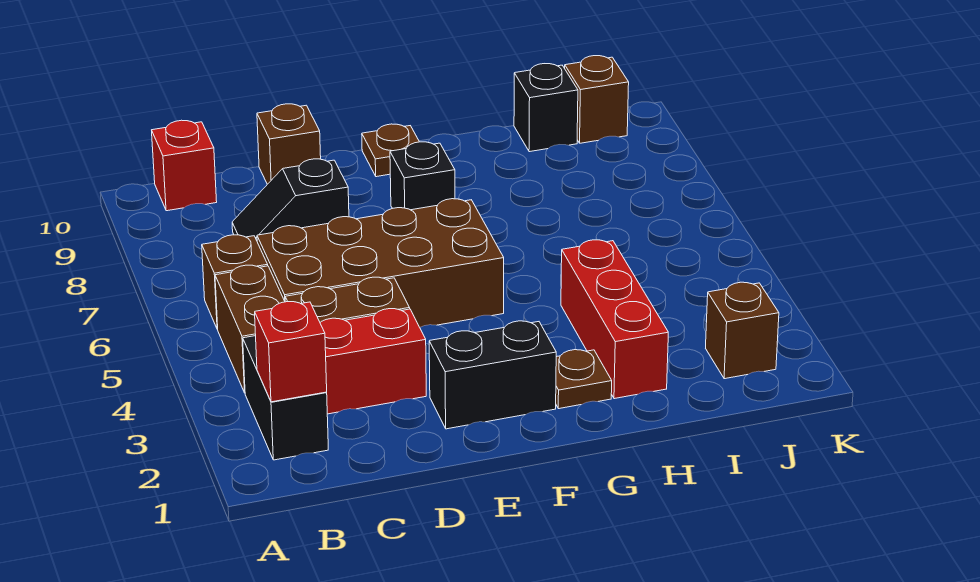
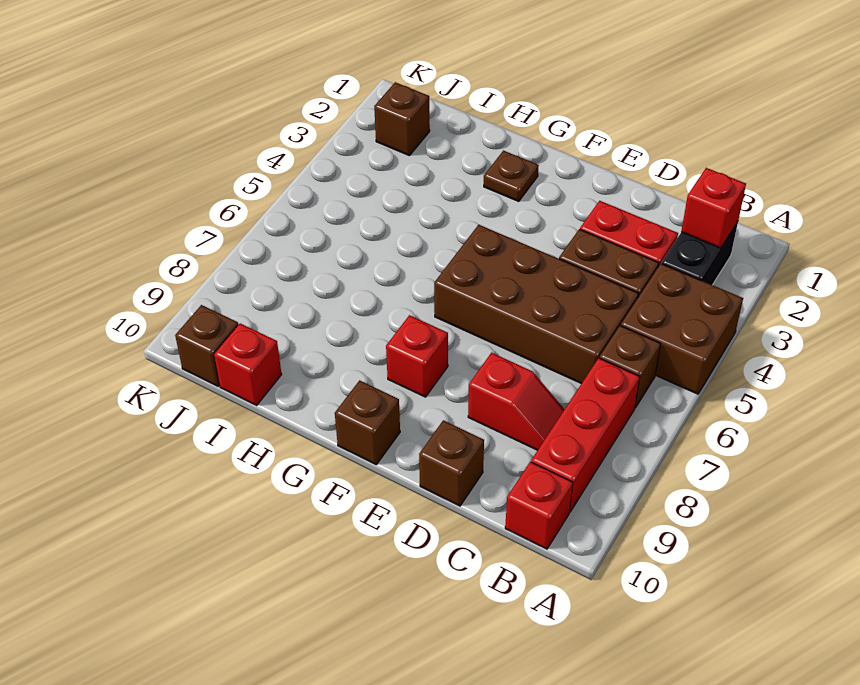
brown brick B4:B5 level 1 -> brown brick A4:B5 level 1
black slope C8:D8 level 1 top D -> red slope C8:D8 level 1 top D
black brick E2:F2 level 1 -> none
black brick F8 level 1 -> red brick F8 level 1
brown plate F10 level 1 -> brown brick F10 level 1
red brick H2:H4 level 1 -> red brick B7:B9 level 1
black brick I10 level 1 -> red brick I10 level 1

